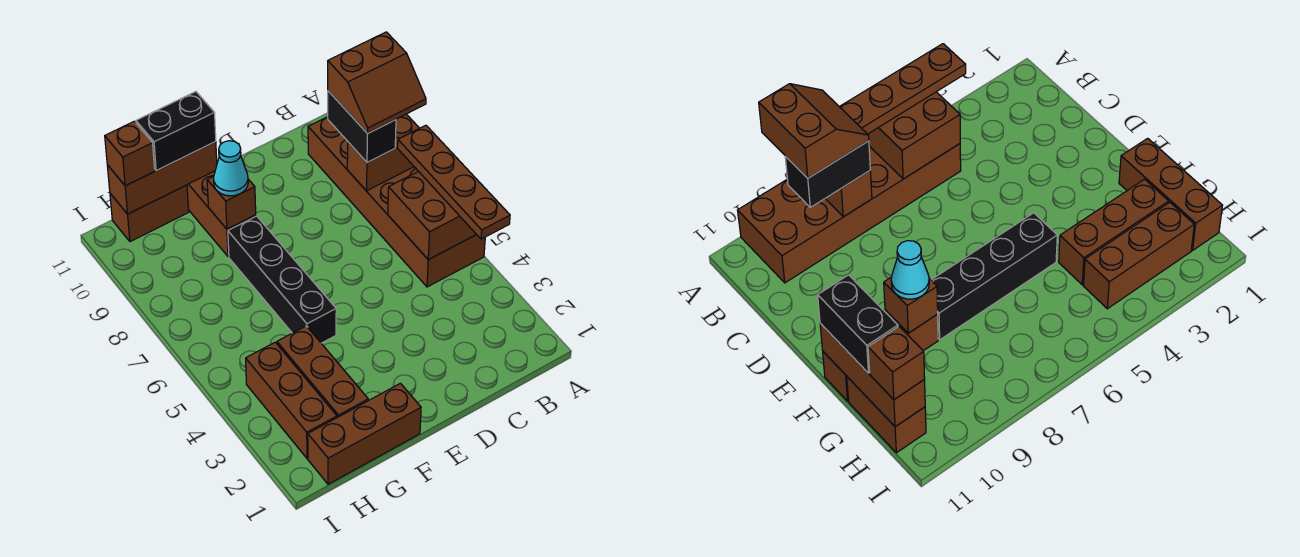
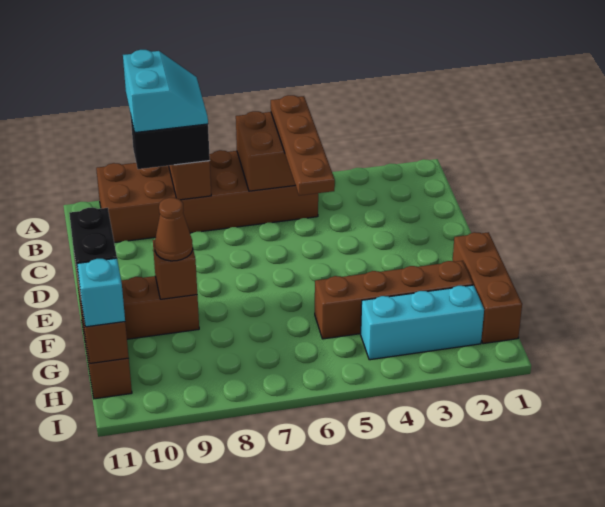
brown plate A4:A7 level 3 -> brown plate A5:D5 level 3
brown slope A8:B9 level 4 top 9 -> cyan slope A8:B9 level 4 top 9
black brick F5:F8 level 1 -> none
cyan cone F9 level 3 -> brown cone F9 level 3
brown brick G2:G4 level 1 -> brown brick G2:G5 level 1
brown brick H2:H4 level 1 -> cyan brick H2:H4 level 1
brown brick H11 level 3 -> cyan brick H11 level 3

